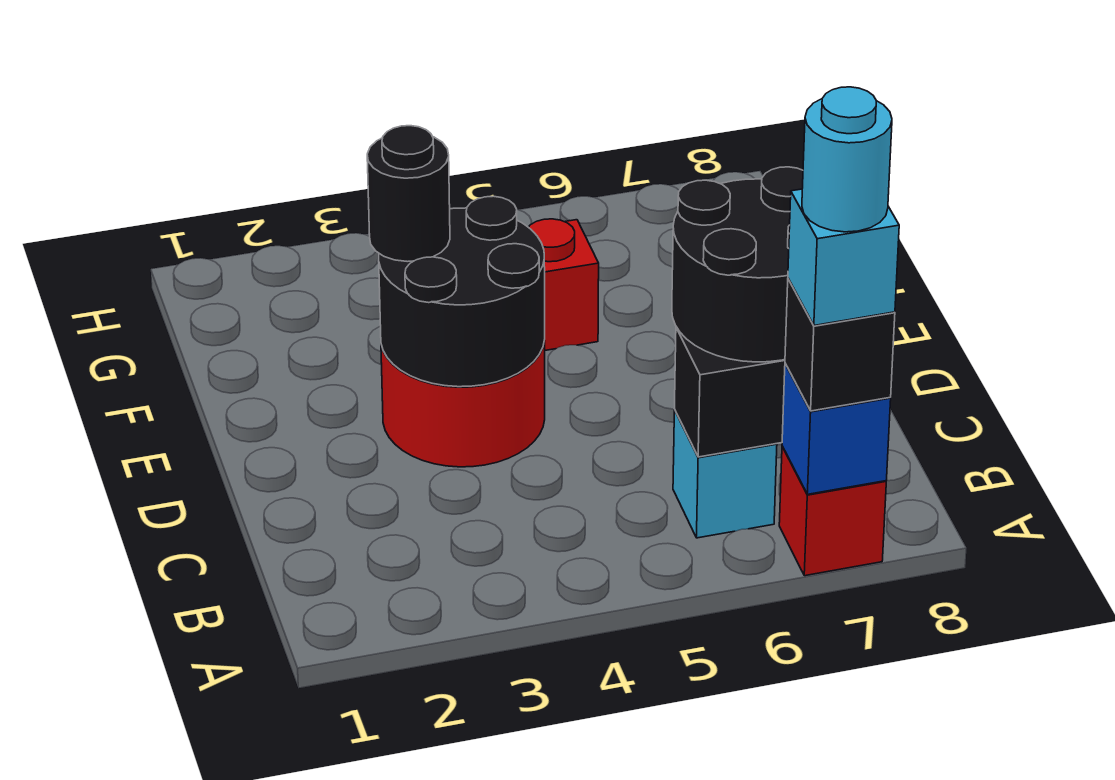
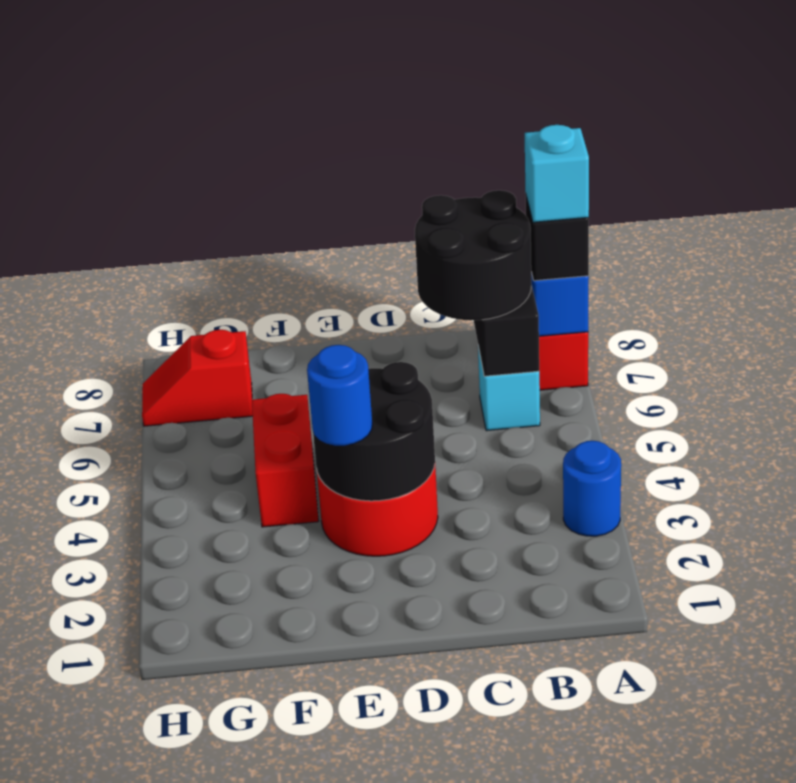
none -> blue round brick A3 level 1
cyan round brick A7 level 5 -> none
black round brick E3 level 3 -> blue round brick E3 level 3
none -> red slope G7:H7 level 1 top G

